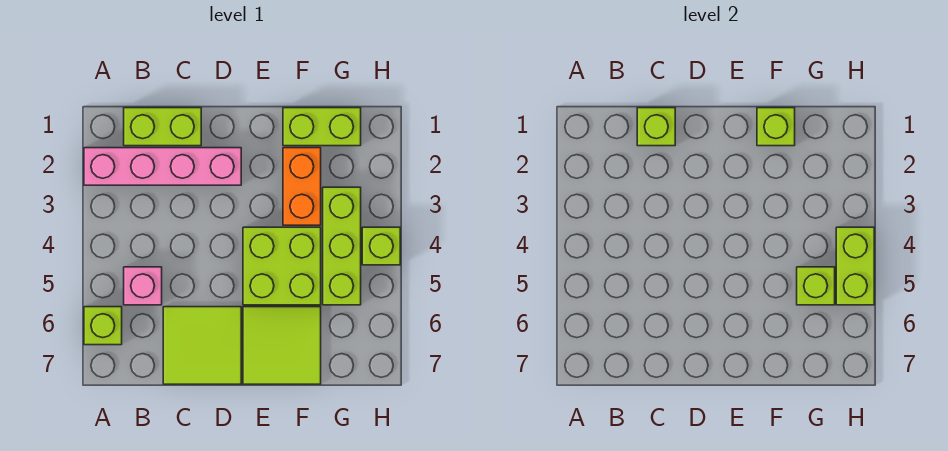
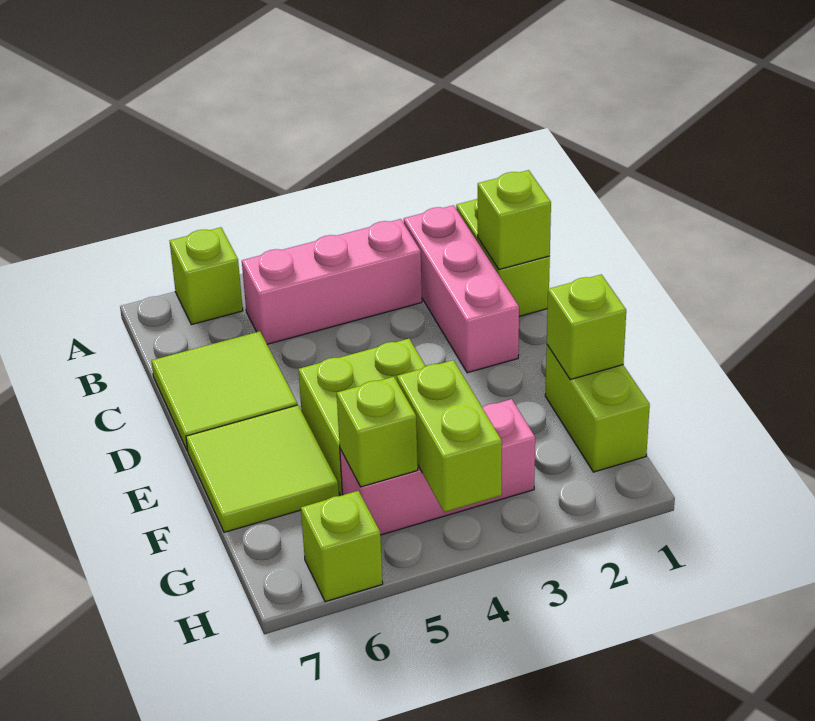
pink brick A2:D2 level 1 -> pink brick B2:D2 level 1
pink brick B5 level 1 -> pink brick B3:B5 level 1
orange brick F2:F3 level 1 -> none
lime brick G3:G5 level 1 -> pink brick G3:G5 level 1
lime brick H4 level 1 -> lime brick H6 level 1
lime brick H4:H5 level 2 -> lime brick G4:H4 level 2

